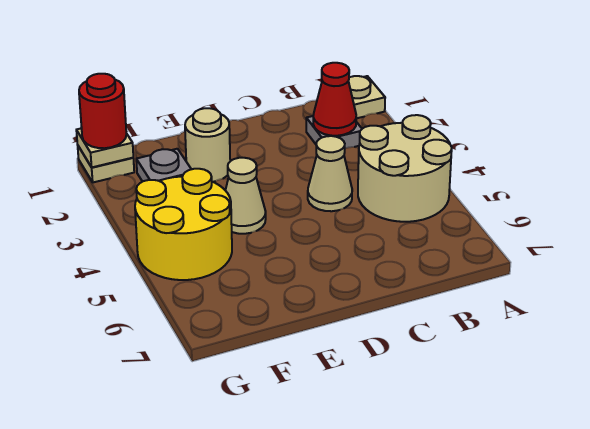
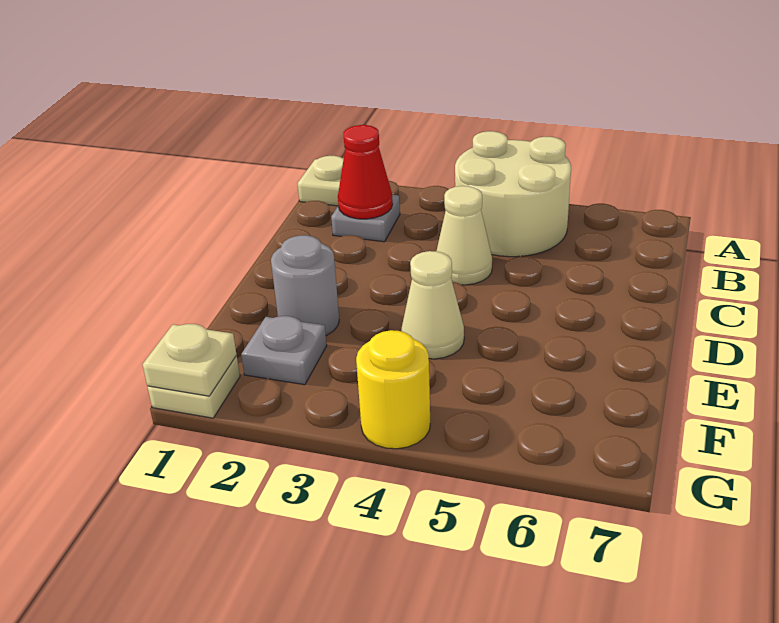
tan round brick E2 level 1 -> grey round brick E2 level 1
yellow round brick F4:G5 level 1 -> yellow round brick G4 level 1
red round brick G1 level 3 -> none

